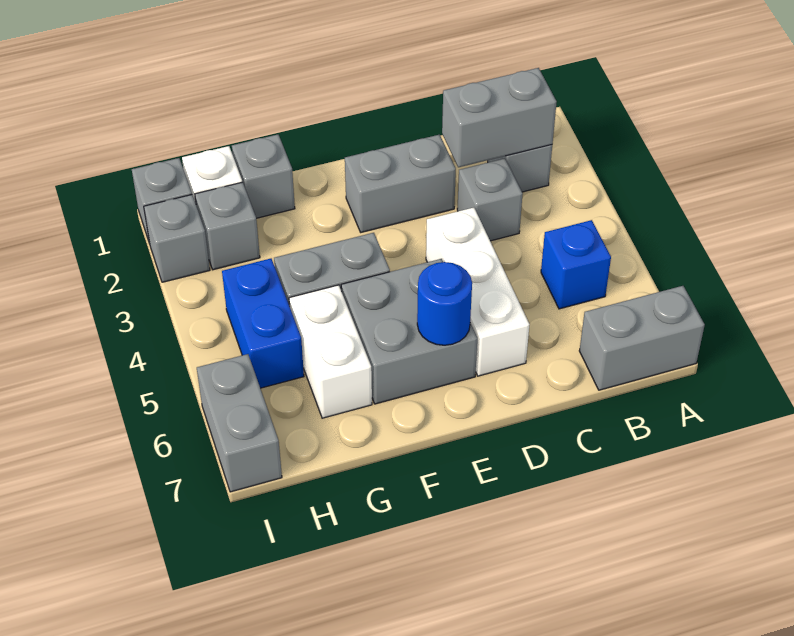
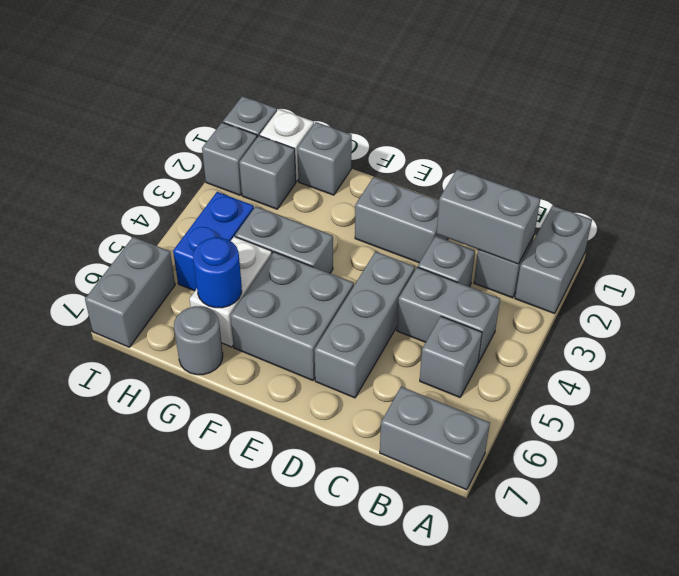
none -> grey brick A1:A2 level 1
none -> grey brick B4:C4 level 1
blue brick B5 level 1 -> grey brick B5 level 1
white brick D4:D6 level 1 -> grey brick D4:D6 level 1
blue round brick E6 level 2 -> blue round brick G6 level 2
none -> grey round brick G7 level 1

